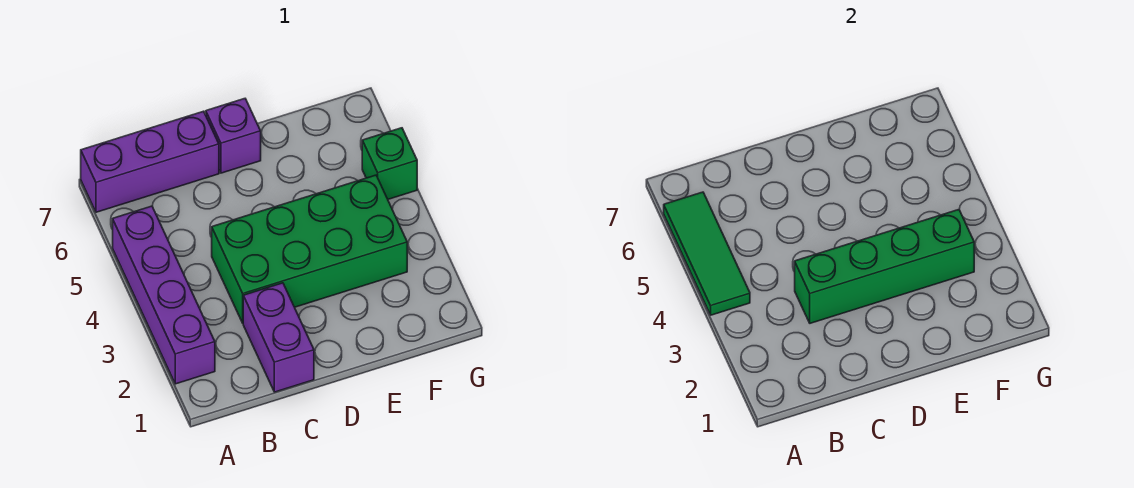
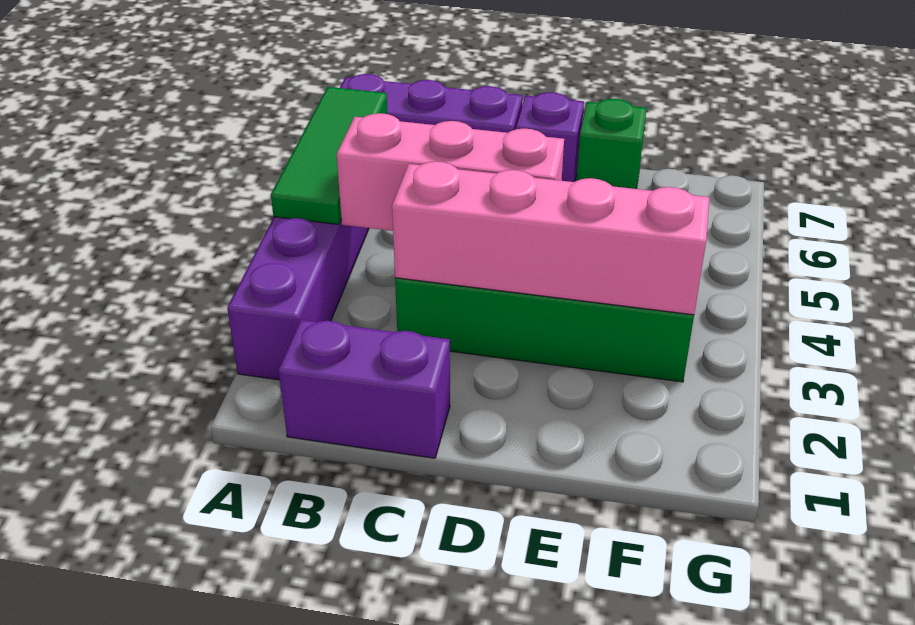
none -> pink brick B4:D4 level 2
purple brick C1:C2 level 1 -> purple brick B1:C1 level 1
green brick C3:F3 level 2 -> pink brick C3:F3 level 2
green brick G5 level 1 -> green brick E7 level 1

